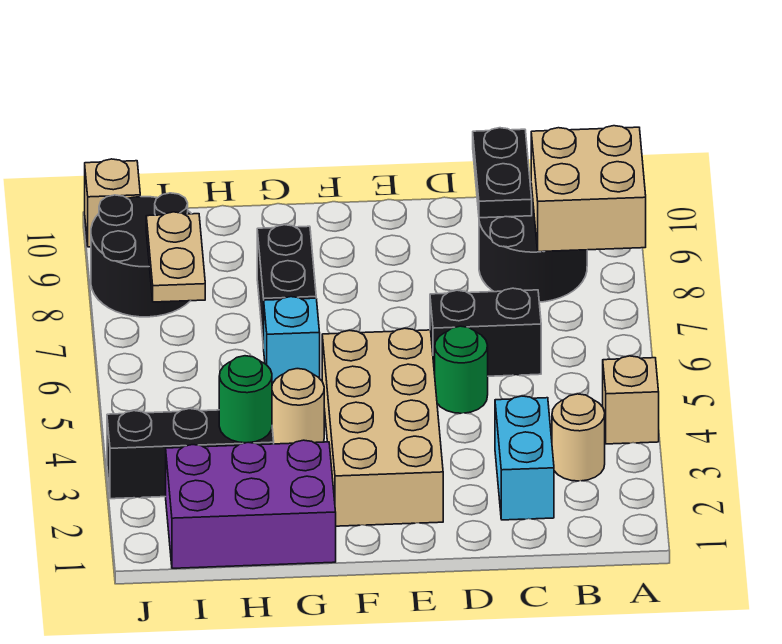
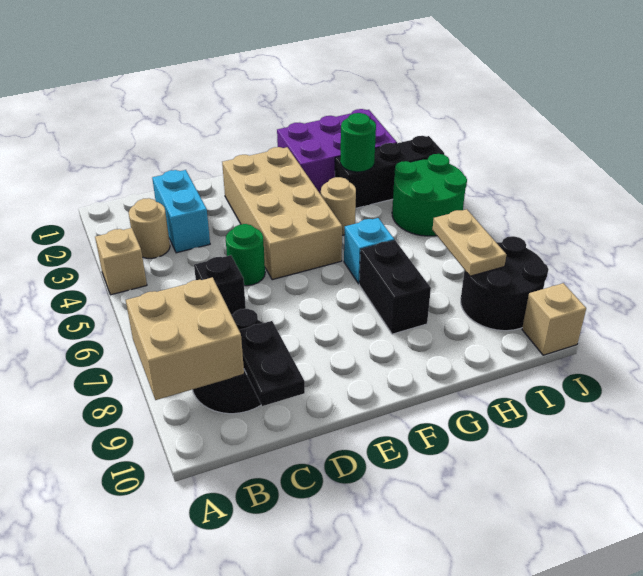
black brick C6:D6 level 1 -> black brick C6 level 1
none -> green round brick I4:J5 level 1

